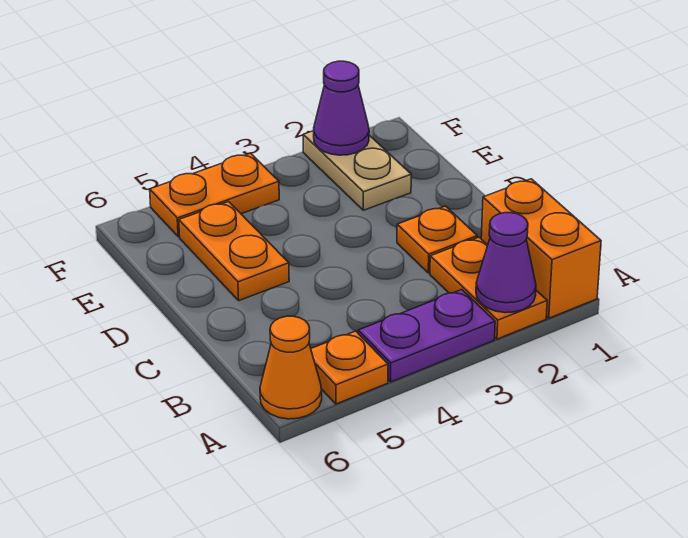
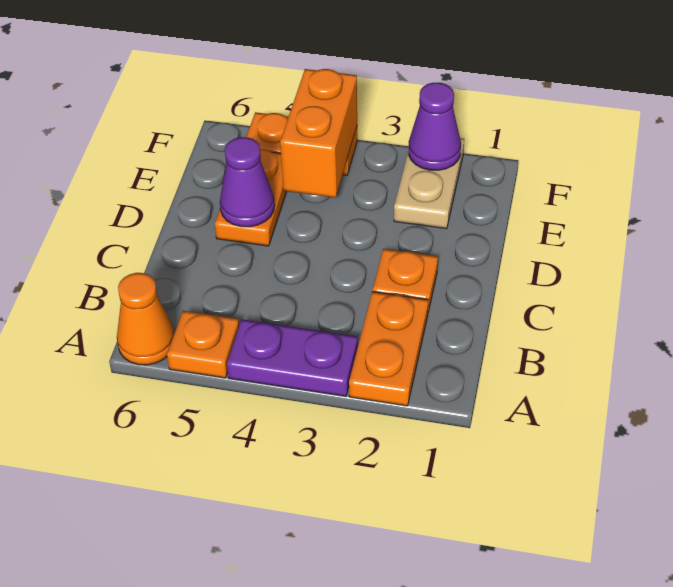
orange brick A1:B1 level 1 -> orange brick E4:F4 level 2
purple cone A2 level 2 -> purple cone D5 level 2

